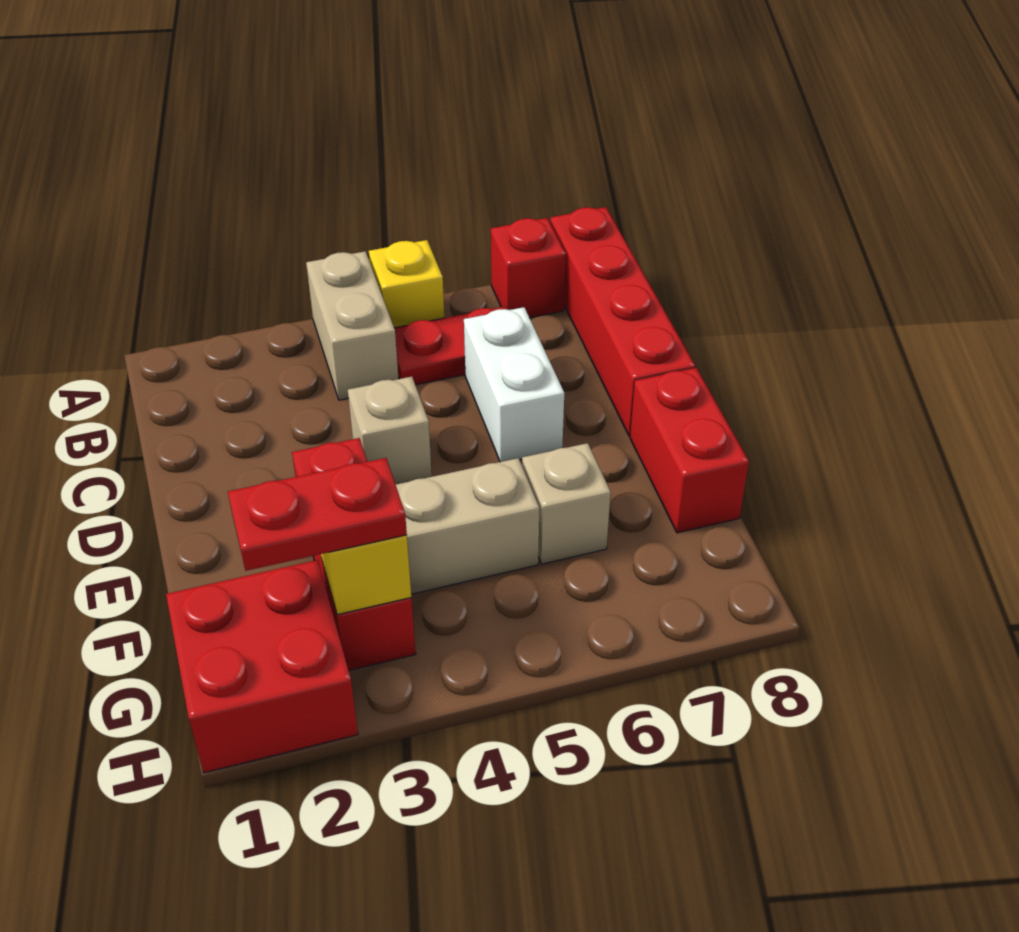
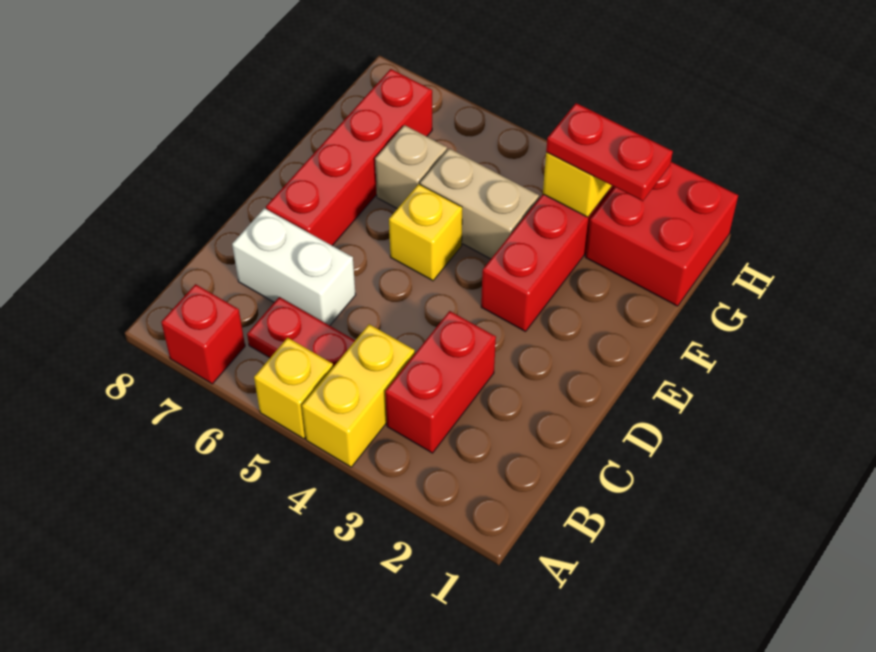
tan brick A4:B4 level 1 -> yellow brick A4:B4 level 1
red brick A8:D8 level 1 -> red brick D7:G7 level 1
white brick C6:D6 level 1 -> white brick C6:C7 level 1
tan brick D4 level 1 -> none
none -> yellow brick E5 level 1
red brick E8:F8 level 1 -> red brick B3:C3 level 1

